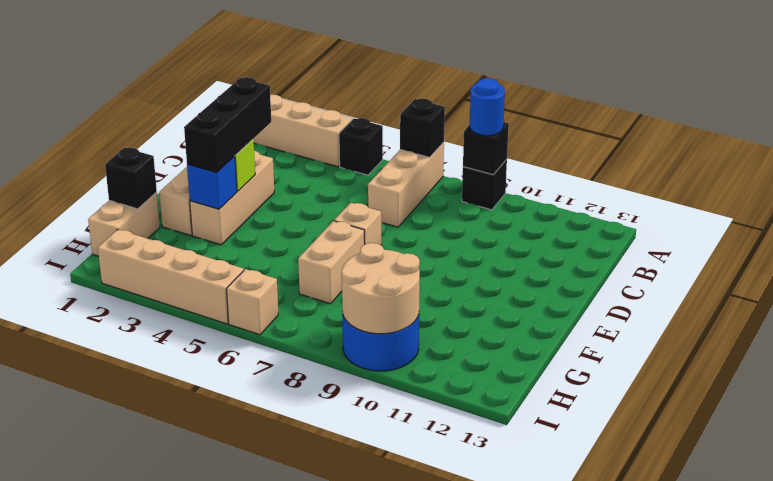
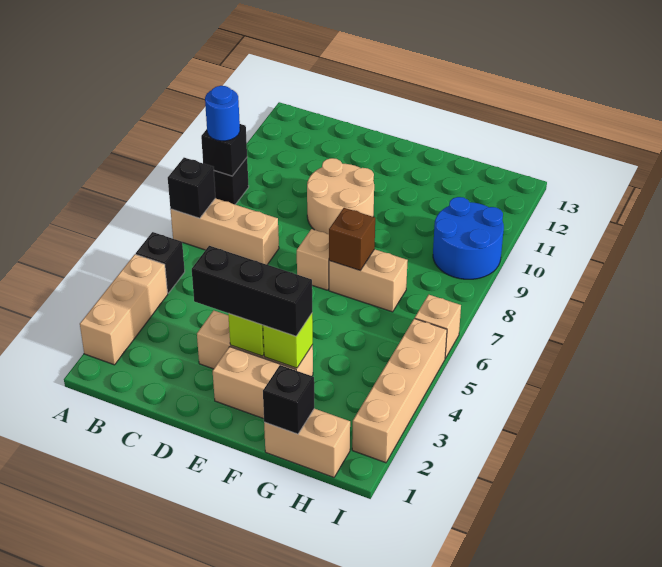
blue brick F3 level 2 -> lime brick F3 level 2
none -> brown brick F7 level 2
tan round brick H9:I10 level 2 -> tan round brick D9:E10 level 1

